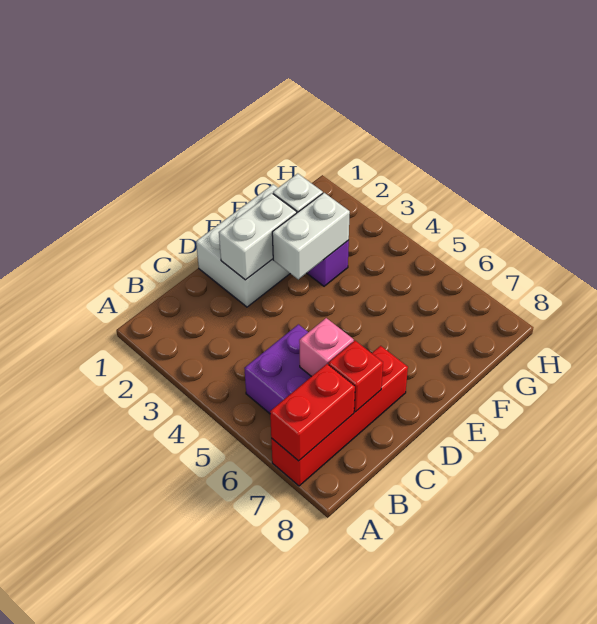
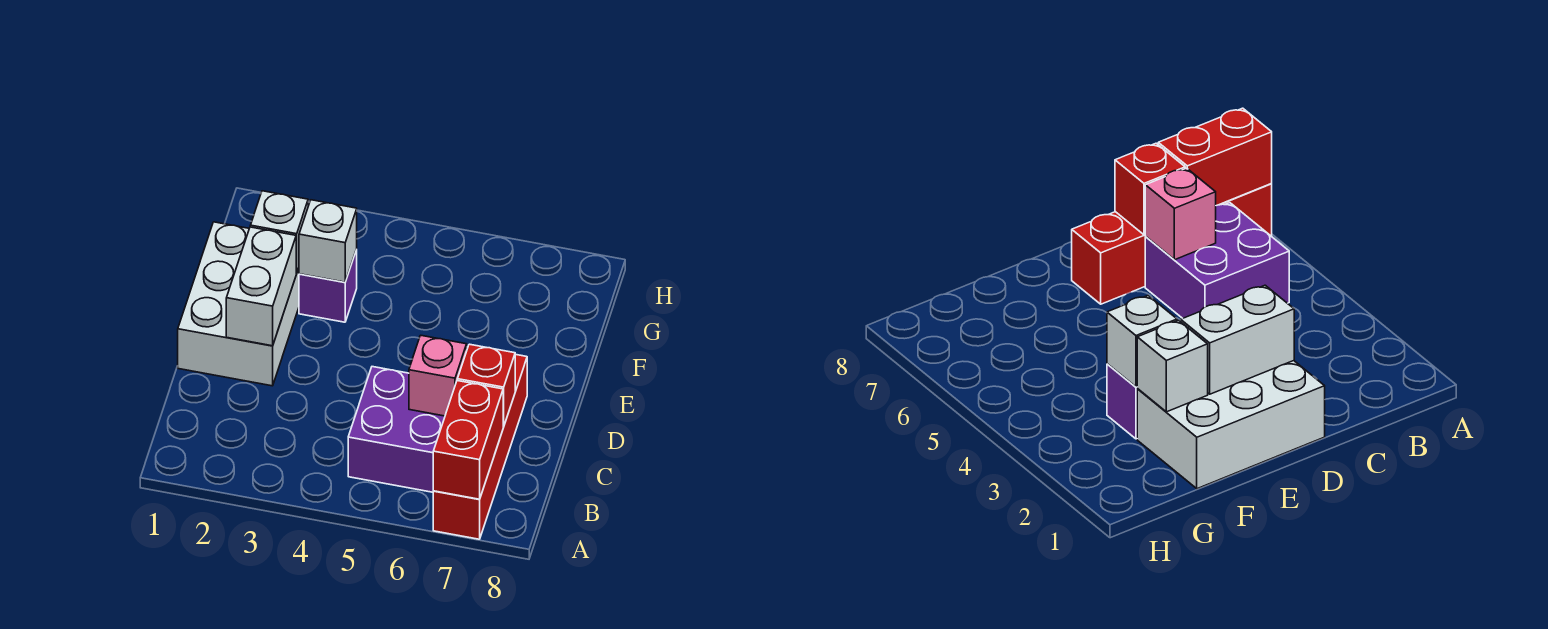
white brick E3:F3 level 2 -> white brick F3 level 2

